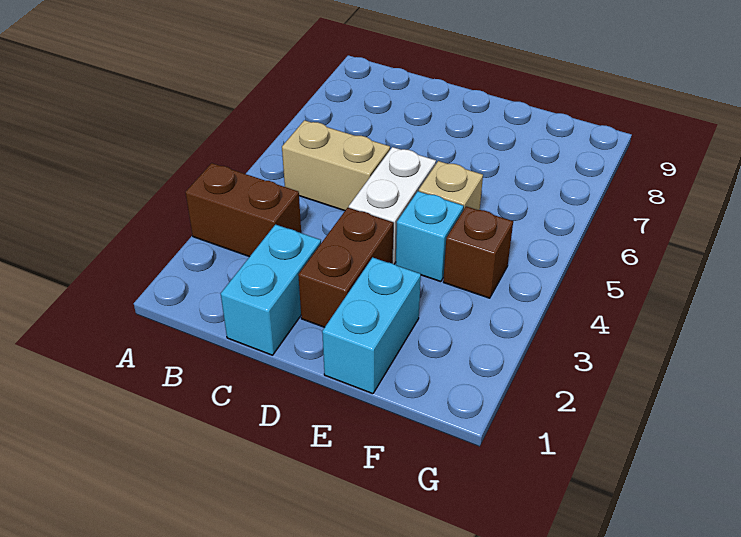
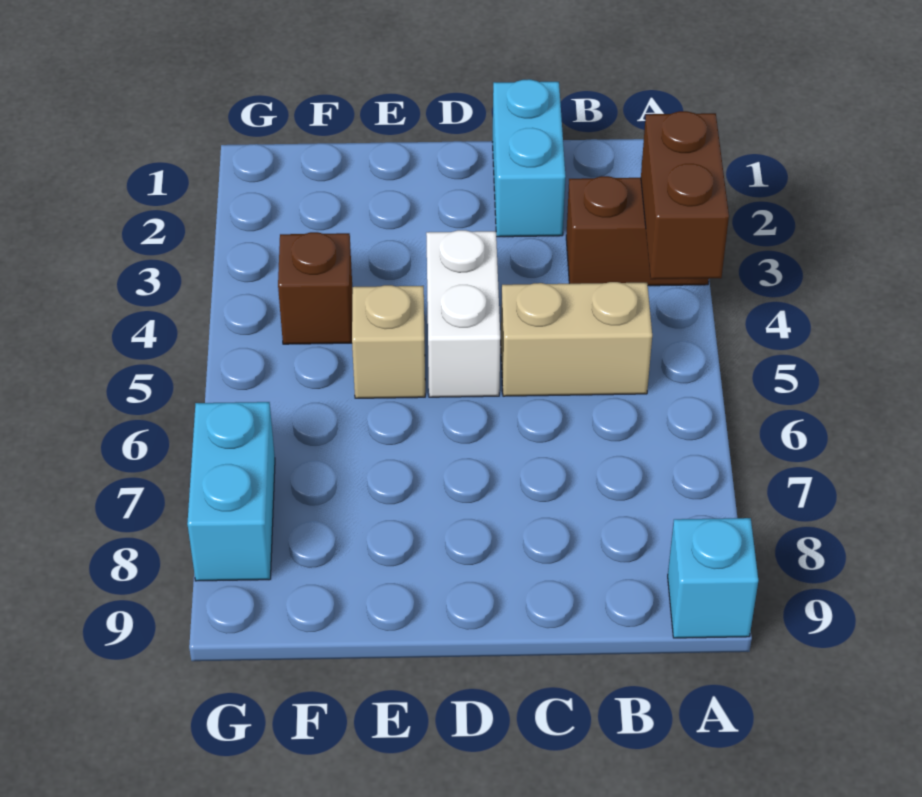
brown brick D2:D3 level 1 -> brown brick A3:A4 level 2
cyan brick E1:E2 level 1 -> cyan brick G7:G8 level 1
cyan brick E4 level 1 -> cyan brick A9 level 1

